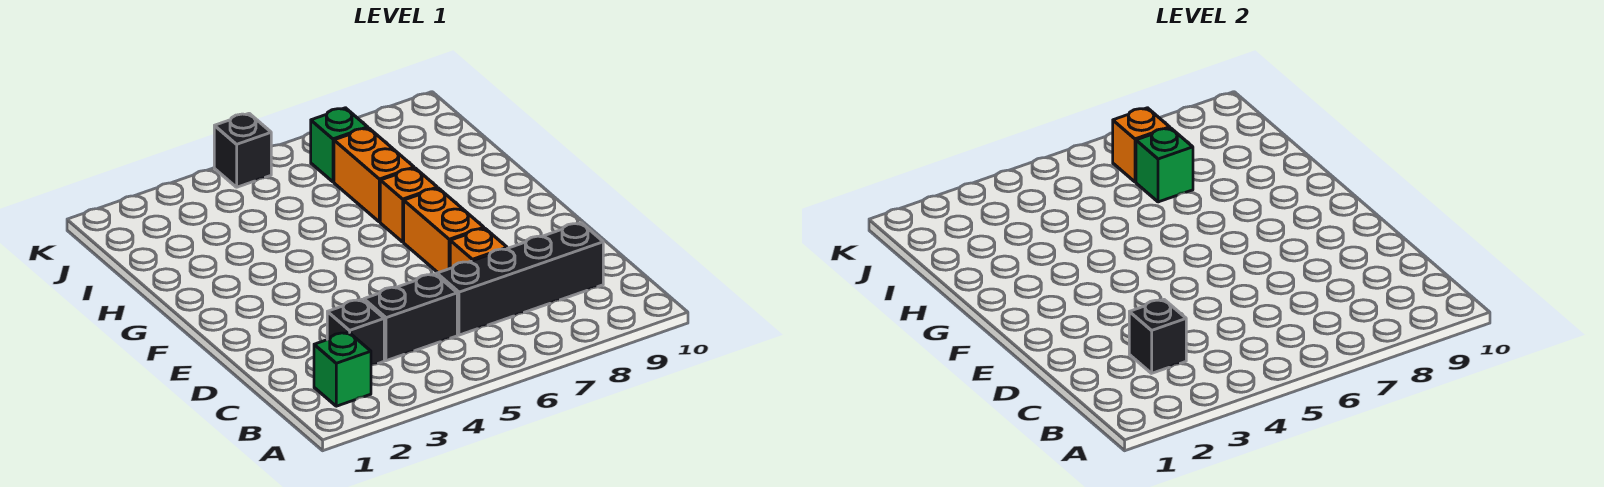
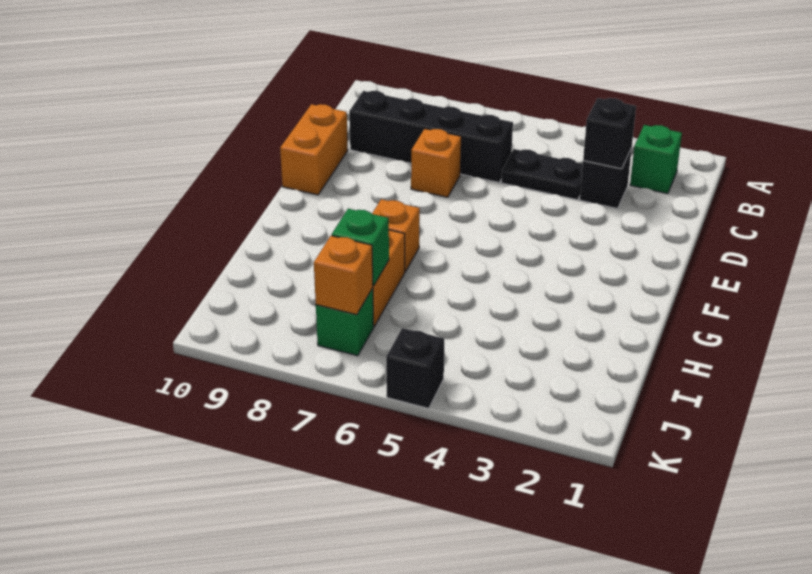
black brick C4:C5 level 1 -> black plate C4:C5 level 1
orange brick E7:F7 level 1 -> orange brick D10:E10 level 1

